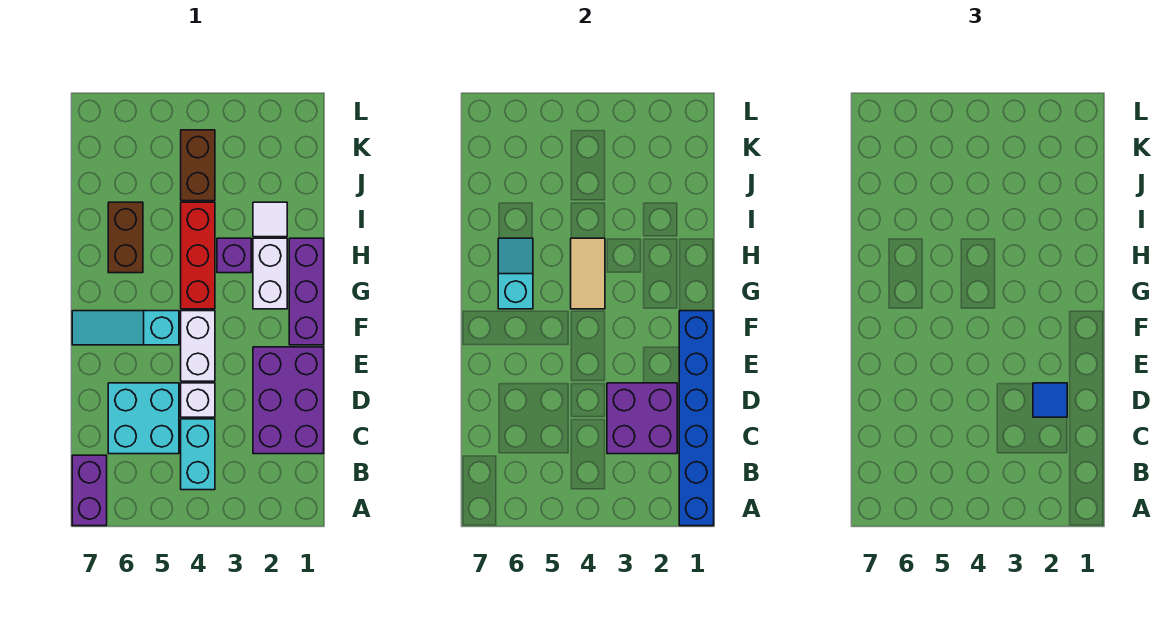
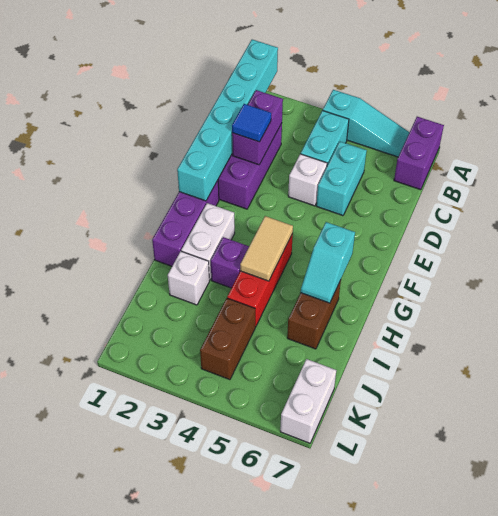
blue brick A1:F1 level 2 -> cyan brick A1:F1 level 2
purple brick C2:D3 level 2 -> purple brick C2:D2 level 2
cyan brick C5:D6 level 1 -> cyan brick C5:D5 level 1
white brick E4:F4 level 1 -> white brick K7:L7 level 1
cyan slope F5:F7 level 1 top 5 -> cyan slope A4:A6 level 1 top 4
white tile I2 level 1 -> white brick I2 level 1

